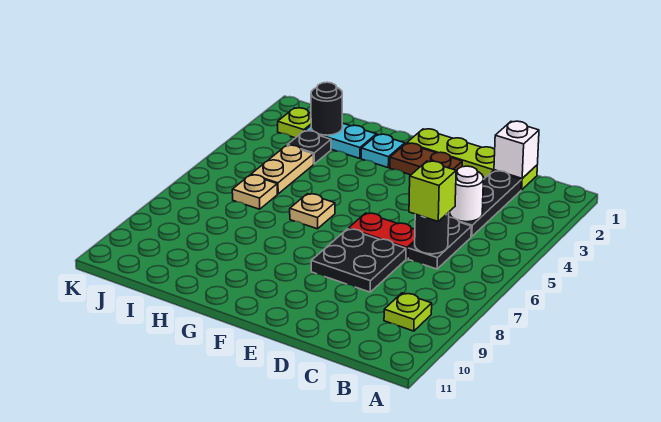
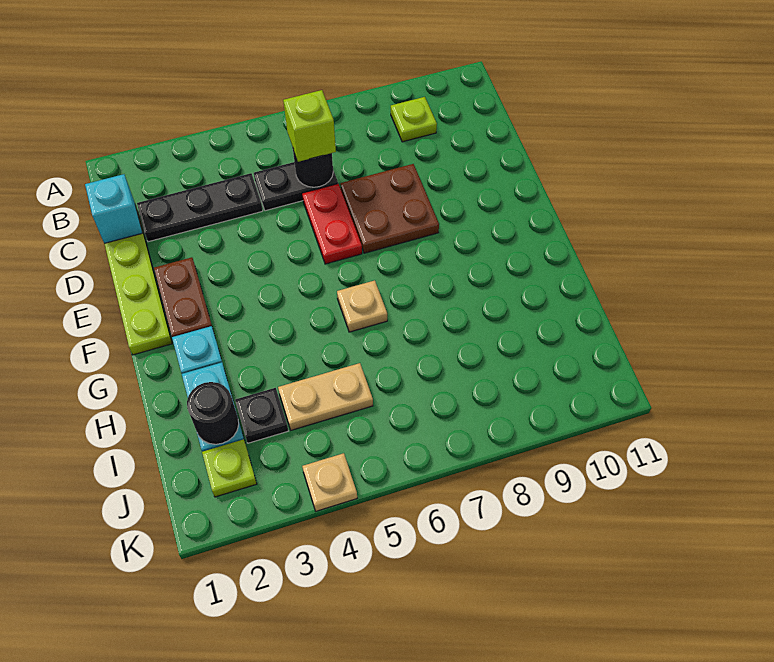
white brick C1 level 2 -> cyan brick C1 level 2
white round brick C4 level 2 -> none
black plate D7:E8 level 1 -> brown plate D7:E8 level 1
tan plate I6 level 1 -> tan plate K4 level 1

